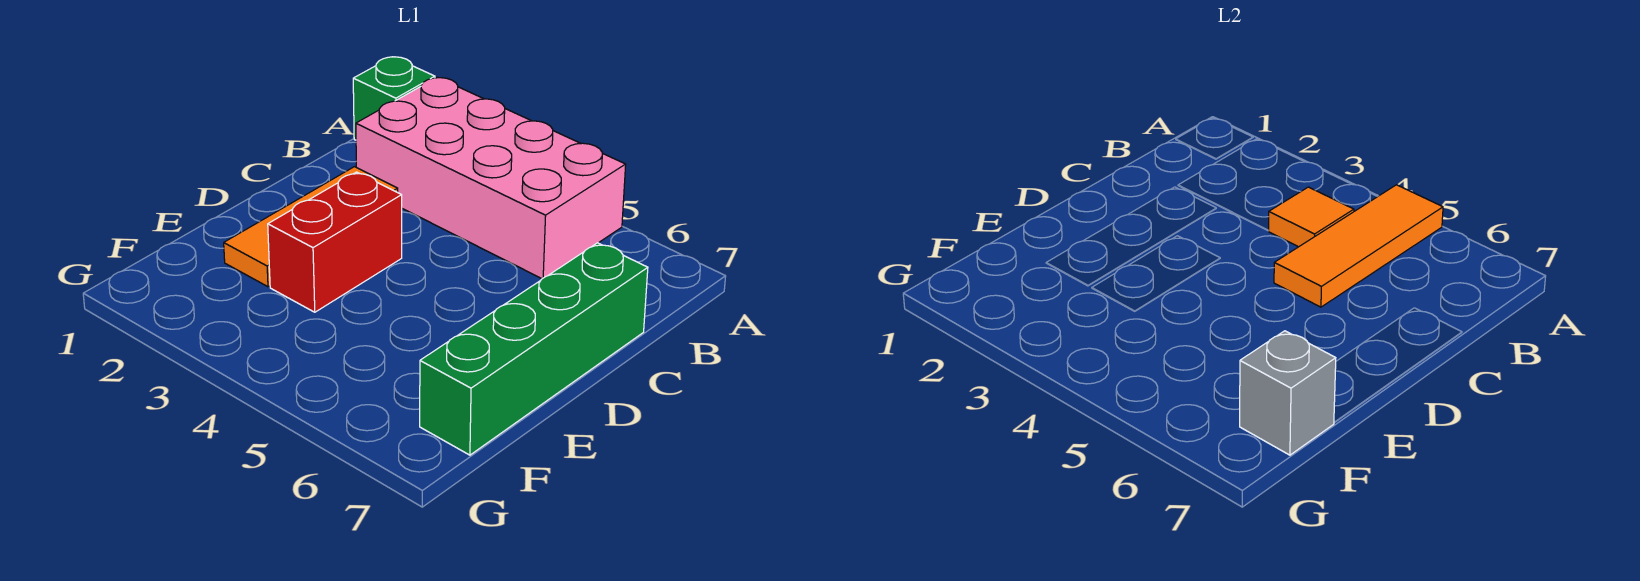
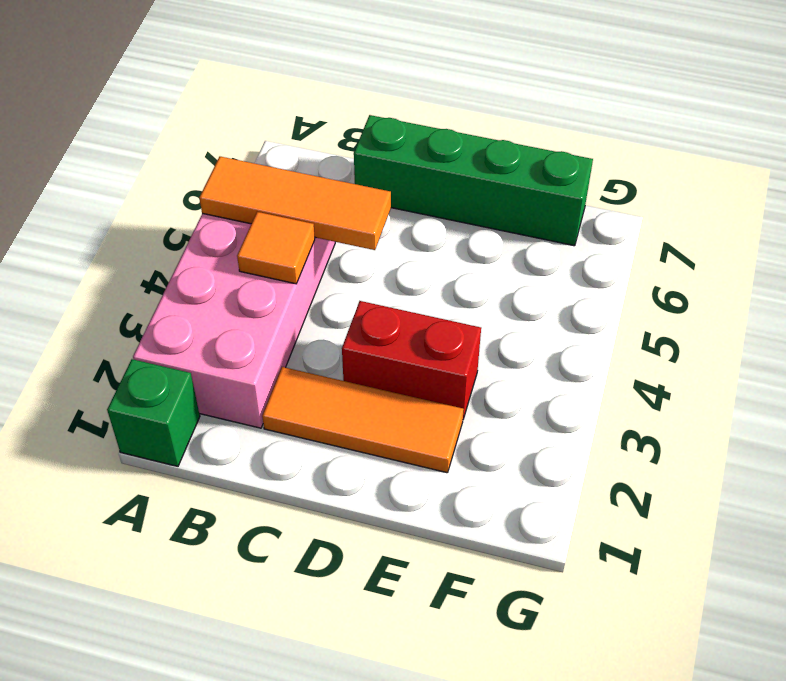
grey brick F7 level 2 -> none

